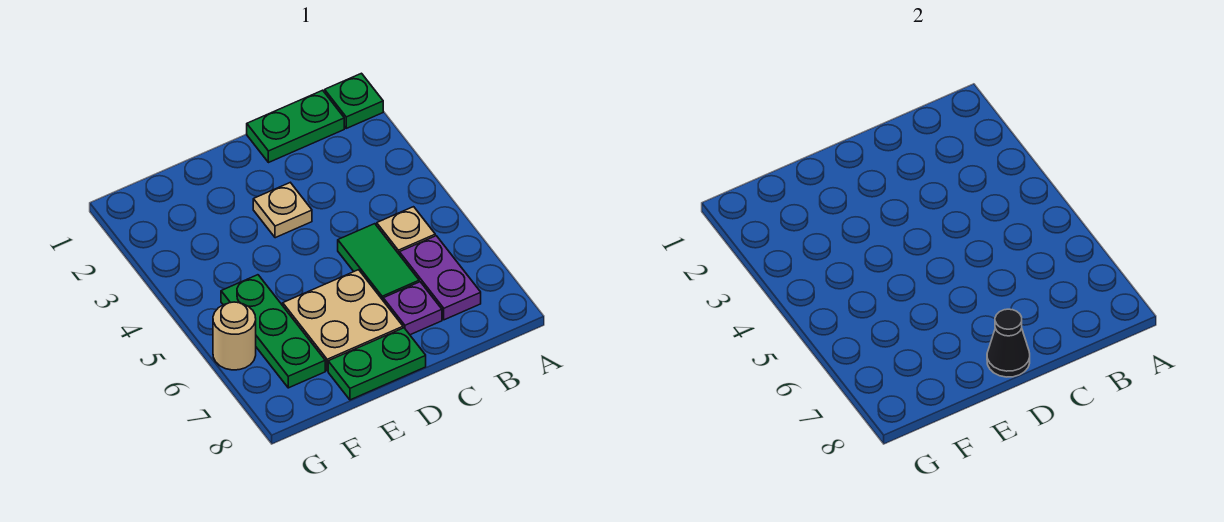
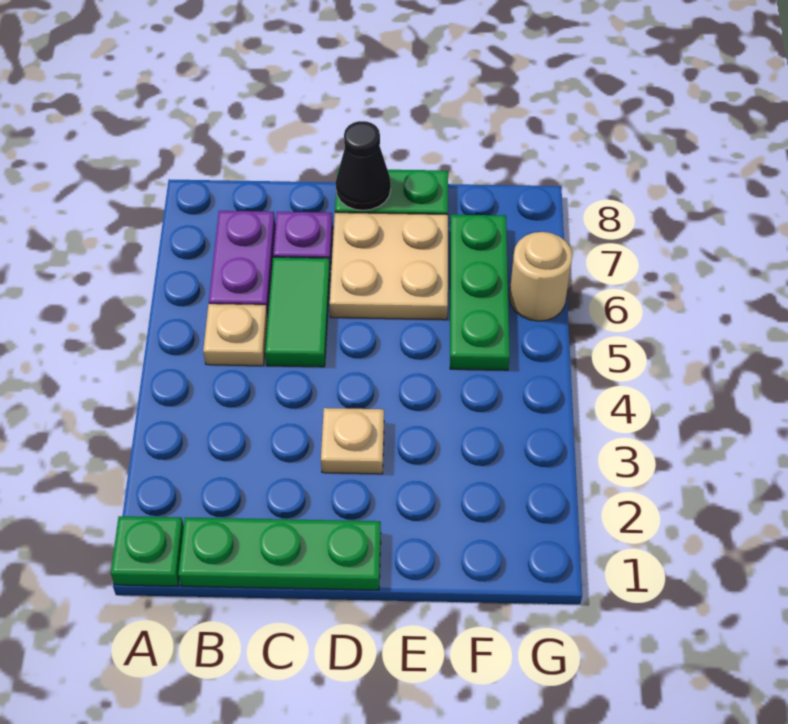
green plate B1:C1 level 1 -> green plate B1:D1 level 1

